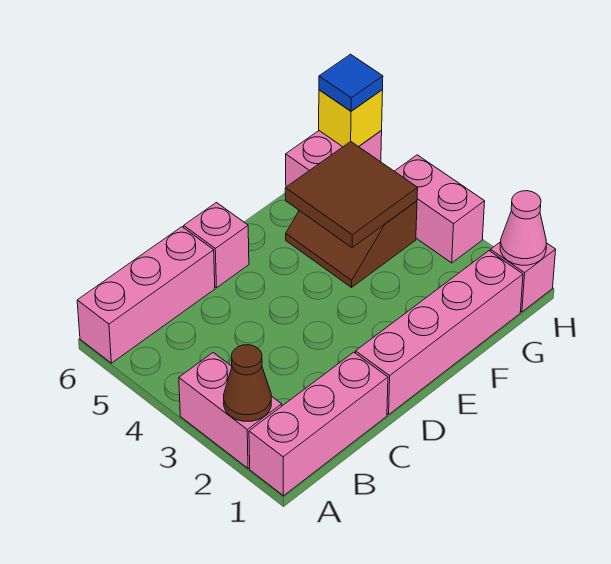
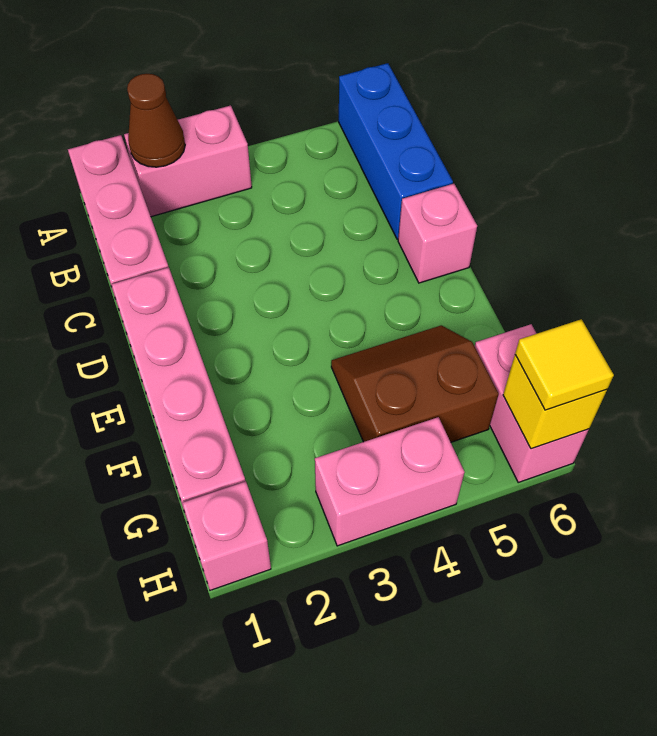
pink brick A6:C6 level 1 -> blue brick A6:C6 level 1
brown tile F4:G5 level 2 -> none
pink cone H1 level 2 -> none
blue tile H6 level 3 -> yellow tile H6 level 3

